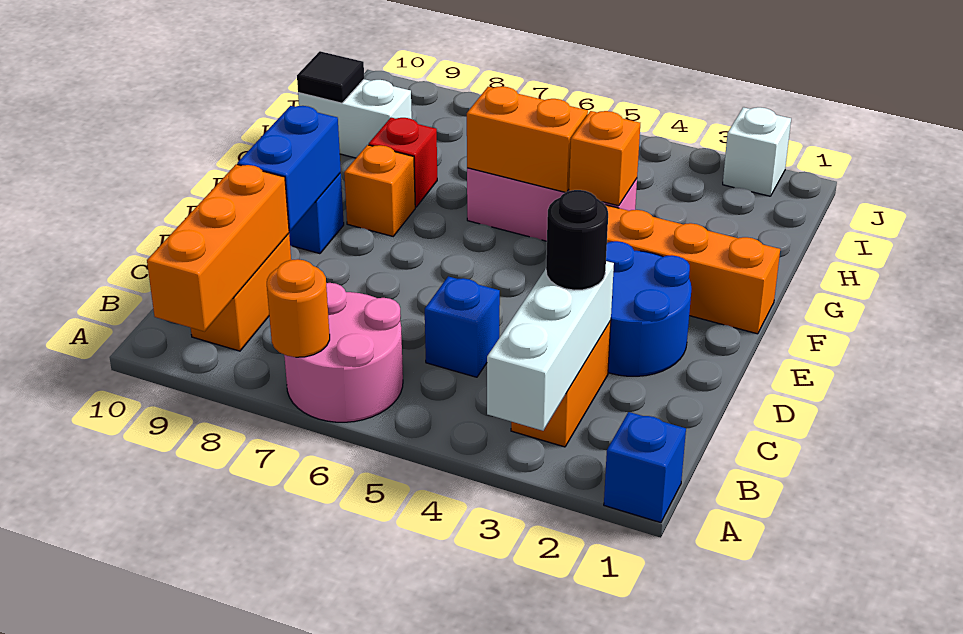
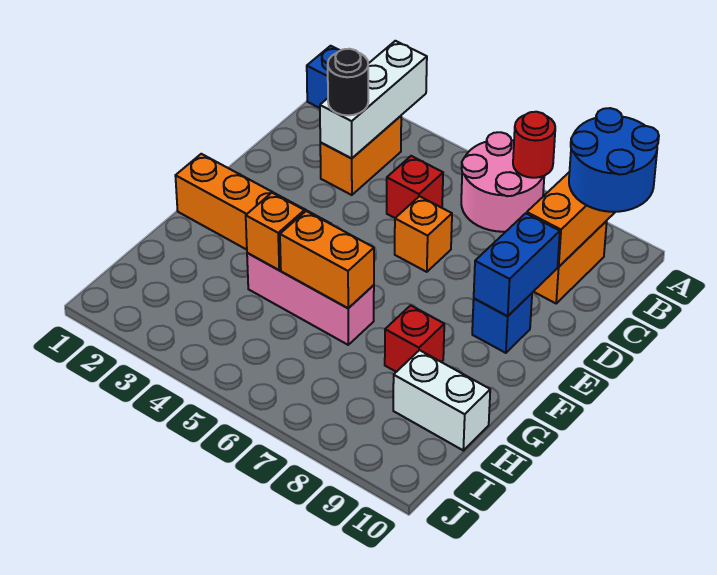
orange round brick A7 level 2 -> red round brick A7 level 2
blue brick C5 level 1 -> red brick C5 level 1
blue round brick D2:E3 level 1 -> blue round brick A9:B10 level 3
orange brick F8 level 1 -> orange brick D6 level 1
black tile H10 level 2 -> none
white brick J2 level 1 -> none

